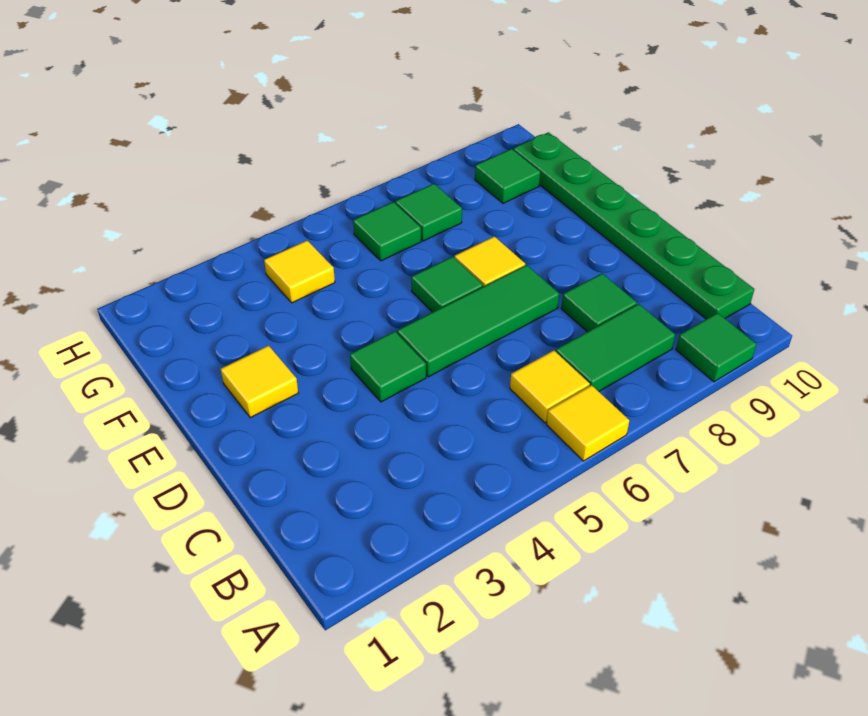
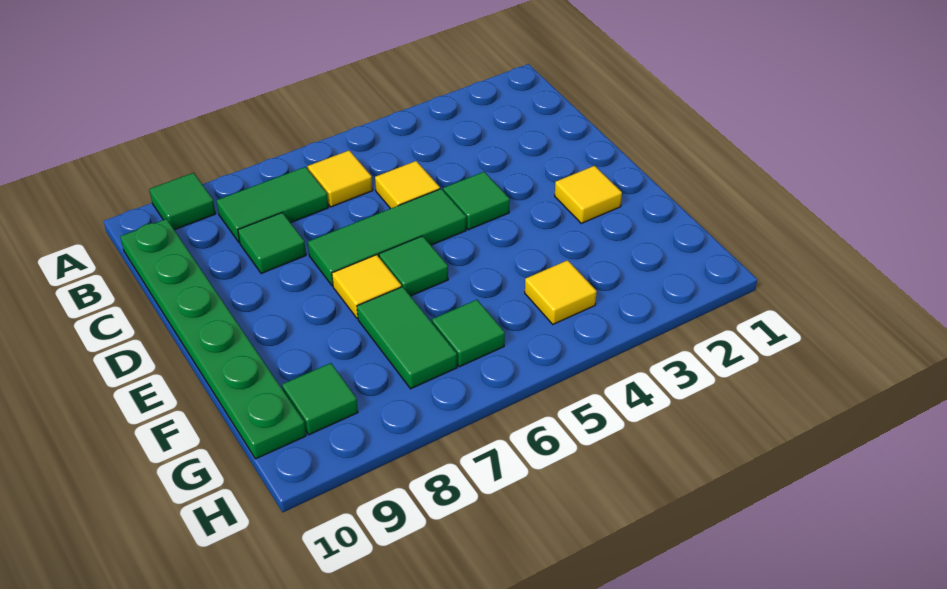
yellow tile A6 level 1 -> yellow tile C5 level 1
green tile G7 level 1 -> green tile F7:G7 level 1

